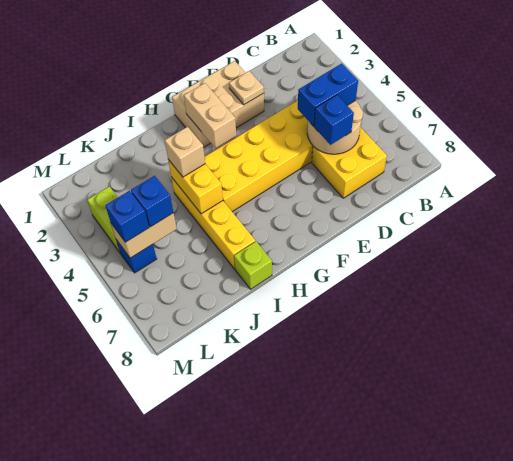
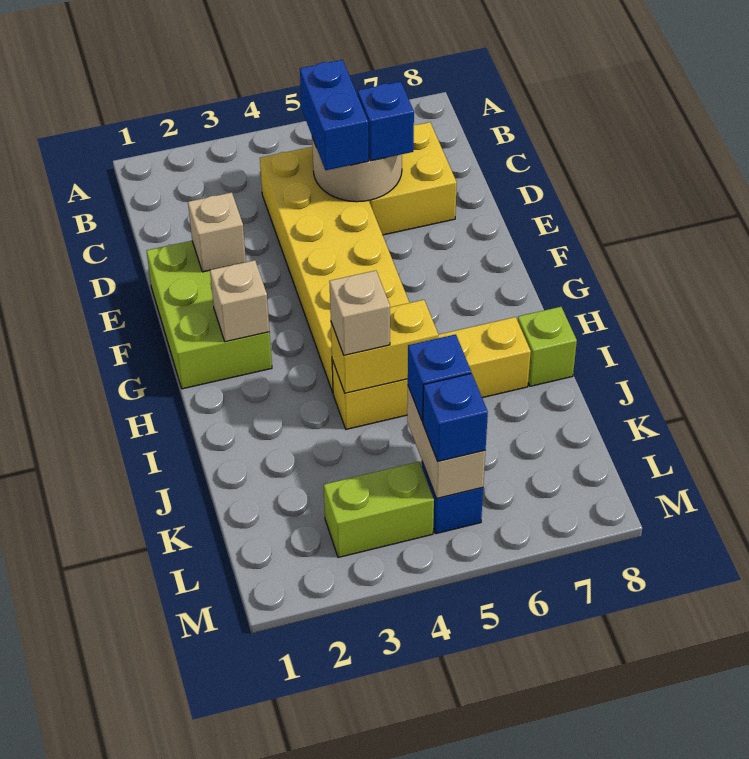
tan brick E1:G2 level 1 -> lime brick E1:G2 level 1
tan plate E2 level 2 -> tan brick E2 level 2
tan brick G2:G3 level 2 -> tan brick G2 level 2

